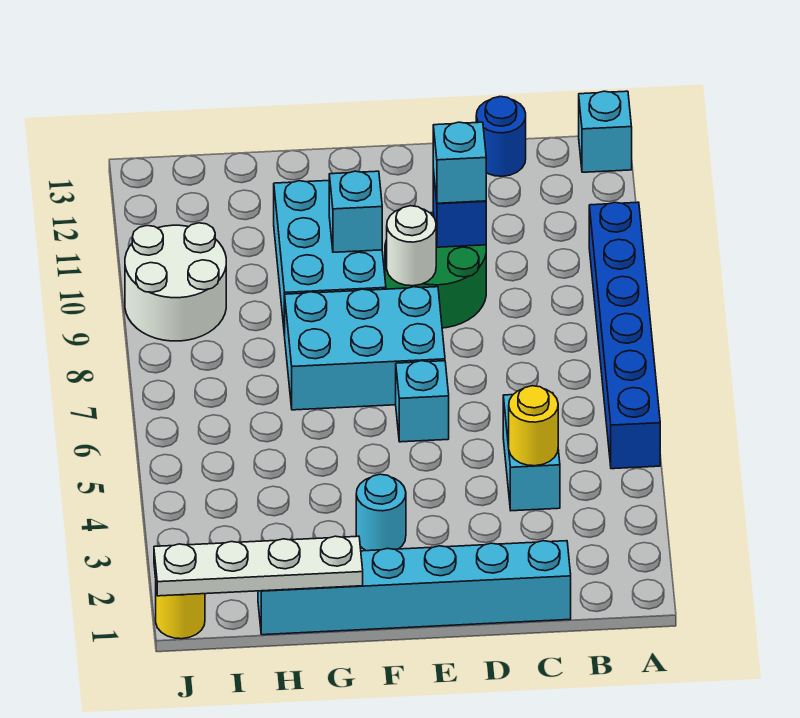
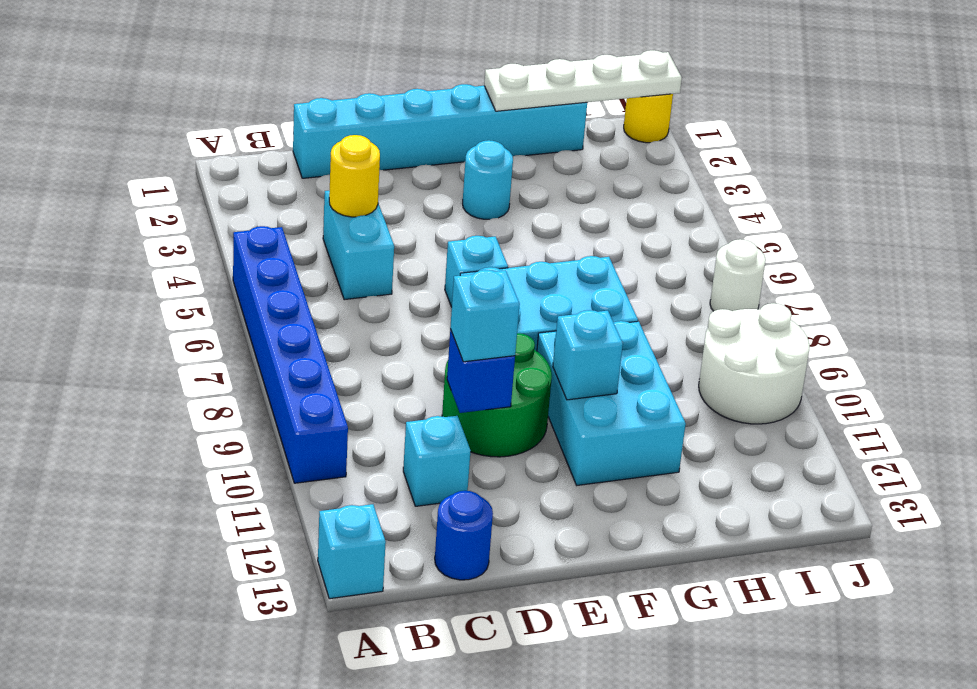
none -> cyan brick C11 level 1
white round brick E9 level 2 -> white round brick J7 level 1

